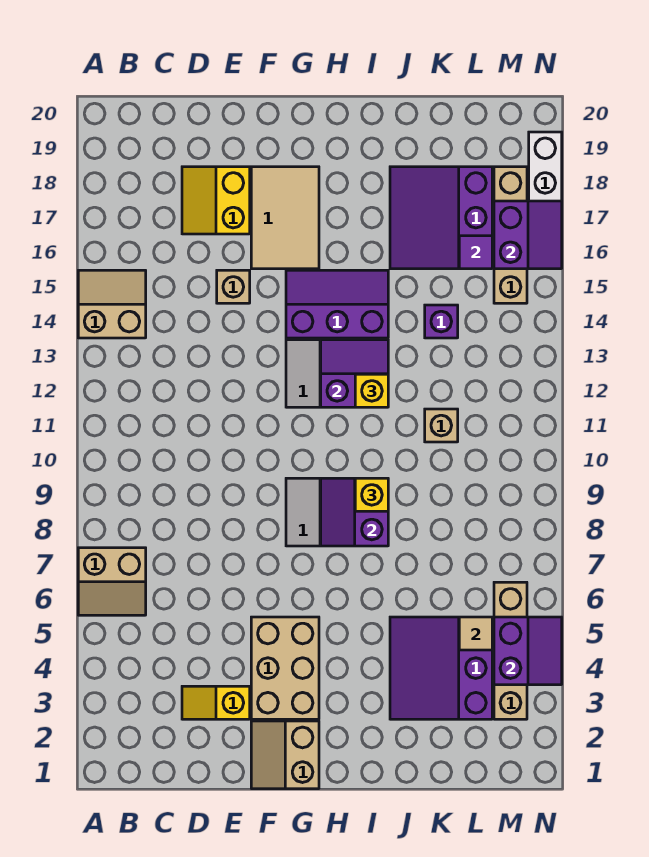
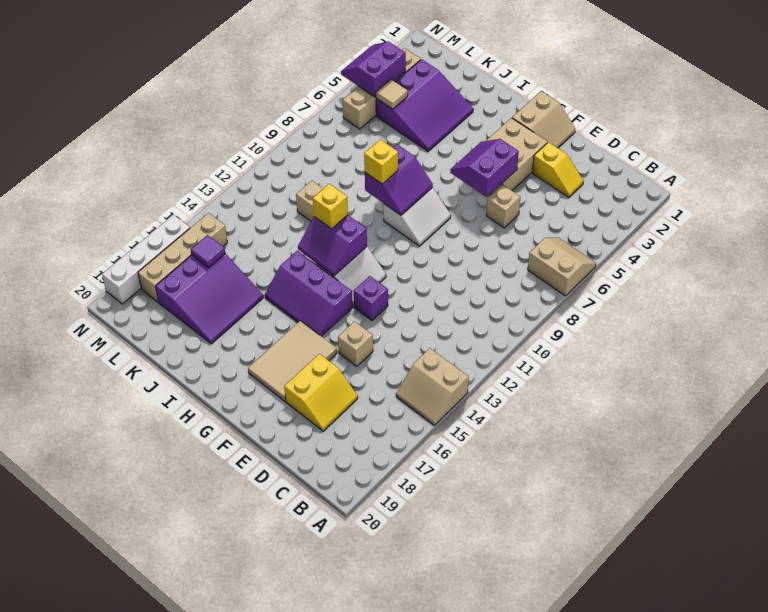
none -> tan brick E6 level 1
purple brick K14 level 1 -> purple brick F13 level 1
purple slope M16:N17 level 2 top M -> purple slope F5:G6 level 2 top F

